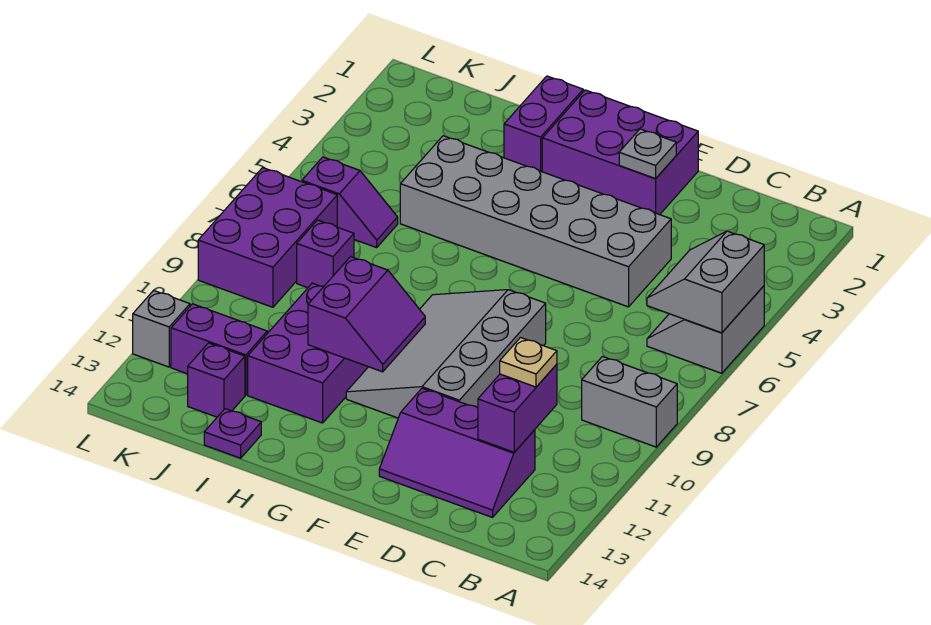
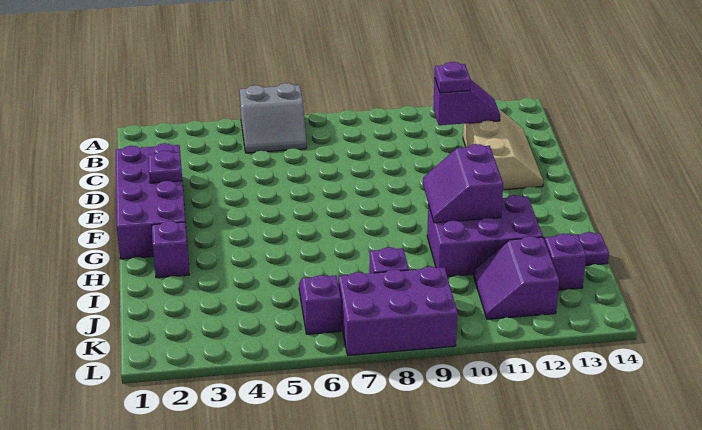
grey slope A5:B6 level 2 top A -> none
grey brick A9:B9 level 1 -> none
purple brick C11:C12 level 2 -> purple slope C11:C12 level 2 top 11
tan plate C11 level 3 -> purple plate C11 level 3
purple slope C12:E13 level 1 top 12 -> tan slope C12:E13 level 1 top 12
grey brick D4:I5 level 1 -> none
purple brick E1:G2 level 1 -> purple brick D1:G2 level 1
grey plate E2 level 2 -> purple plate E2 level 2
grey slope E8:G11 level 1 top E -> none
purple slope G10:H11 level 2 top H -> purple slope G10:H11 level 2 top 11
purple brick H1:H2 level 1 -> purple brick H2 level 1
grey brick L12 level 1 -> none

